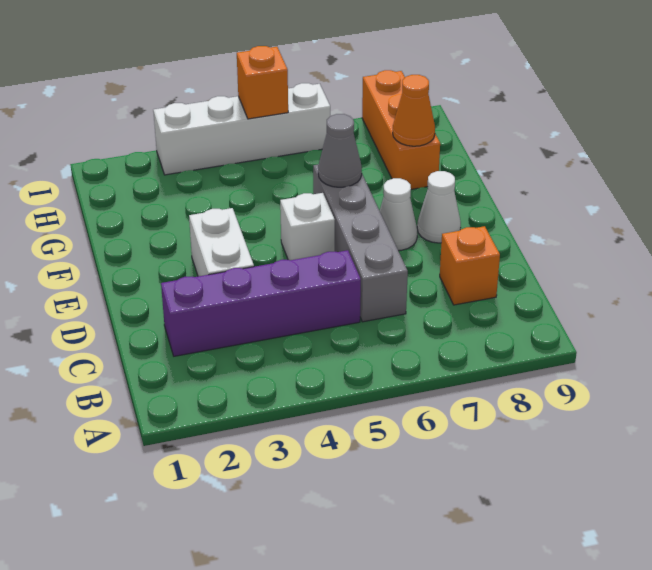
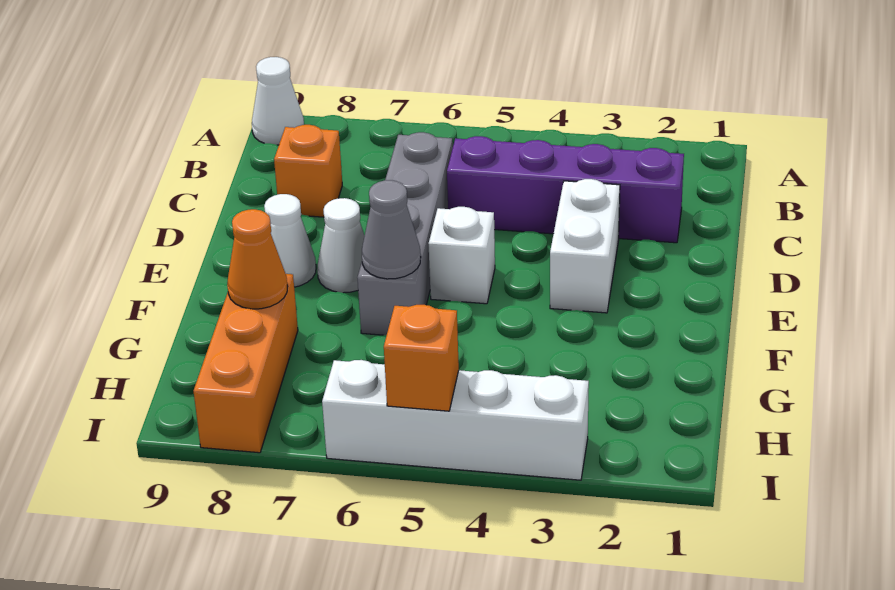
none -> white cone A9 level 1

